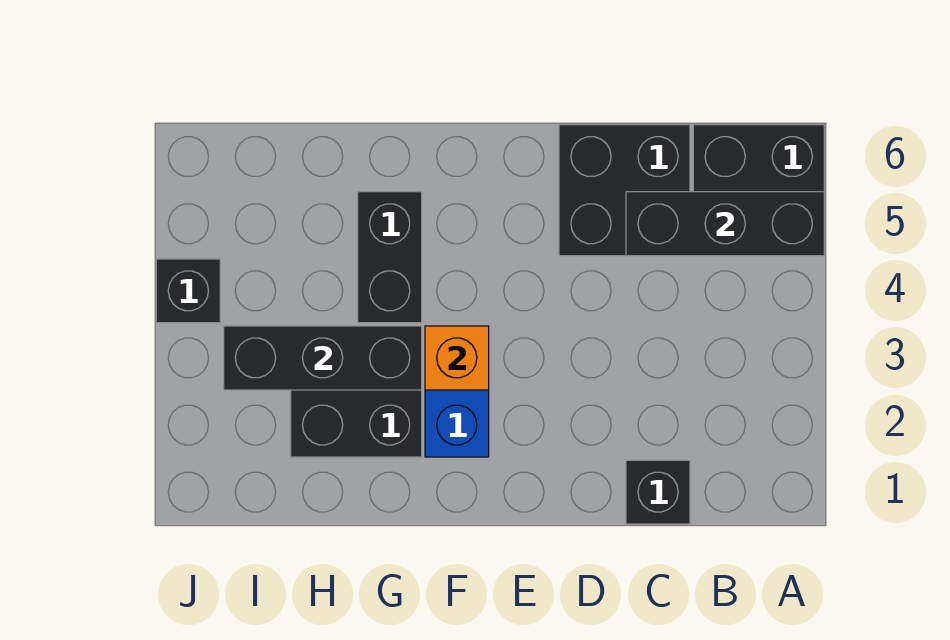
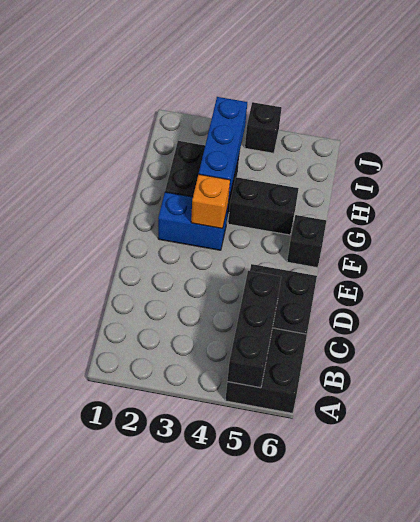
black brick C1 level 1 -> black brick F6 level 1
black brick G3:I3 level 2 -> blue brick G3:I3 level 2

